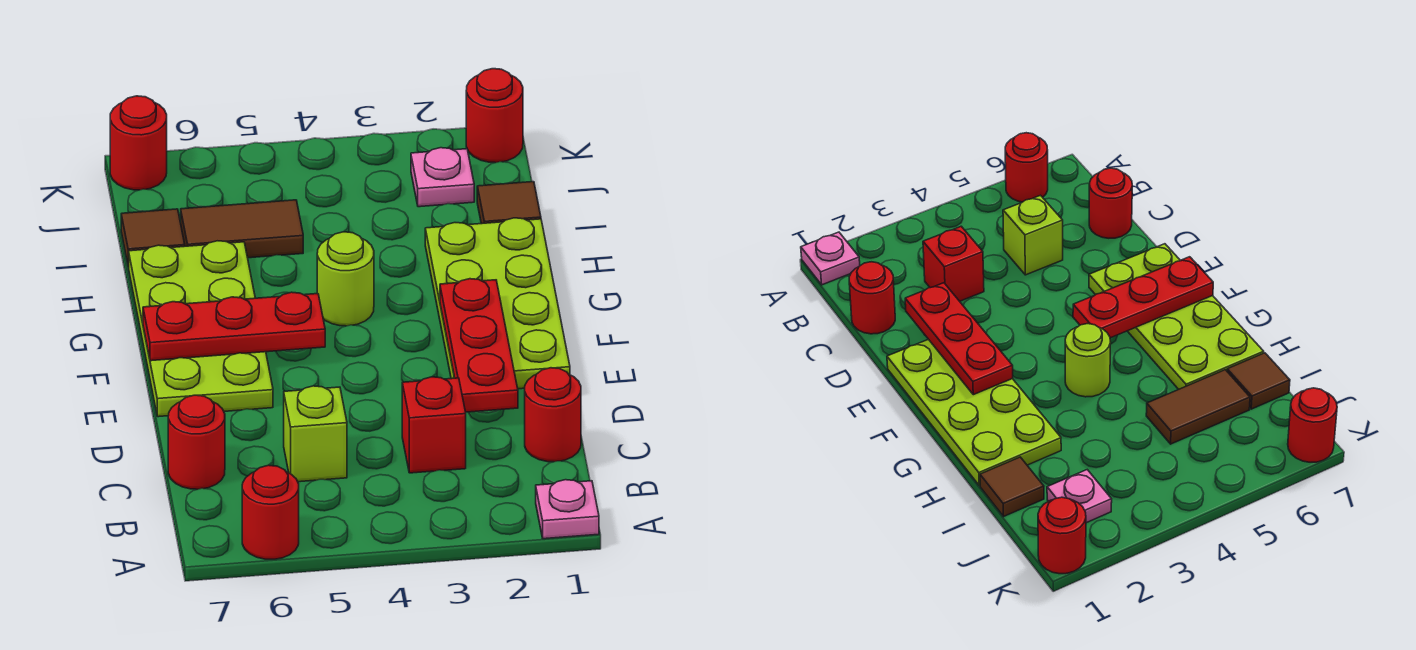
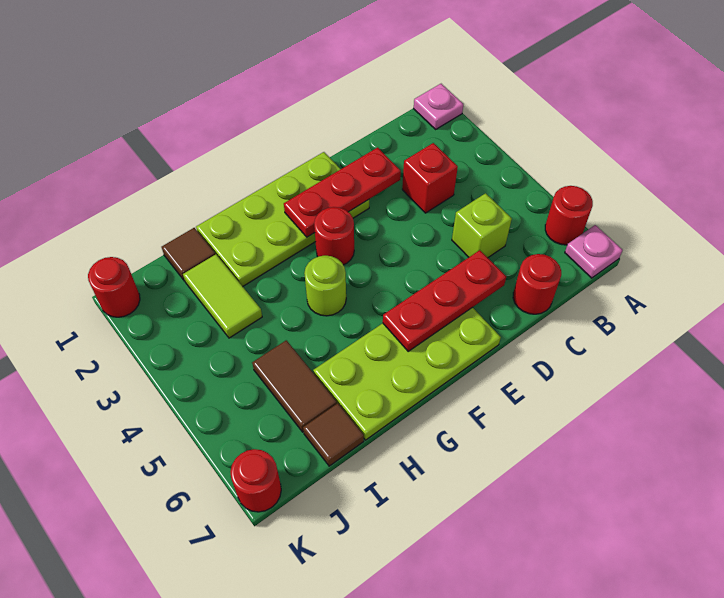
red round brick C1 level 1 -> red round brick F3 level 1
red plate F5:F7 level 2 -> red plate D6:F6 level 2
none -> lime tile I2:I3 level 1
pink plate J2 level 1 -> pink plate A7 level 1

